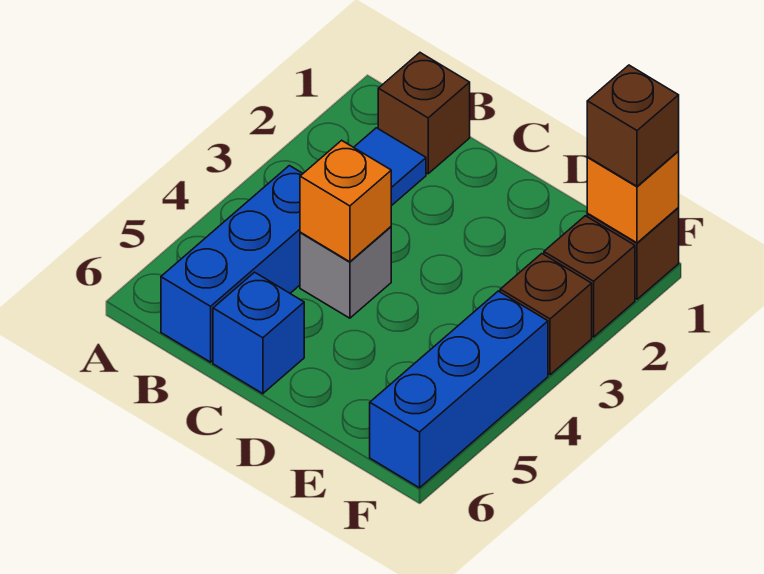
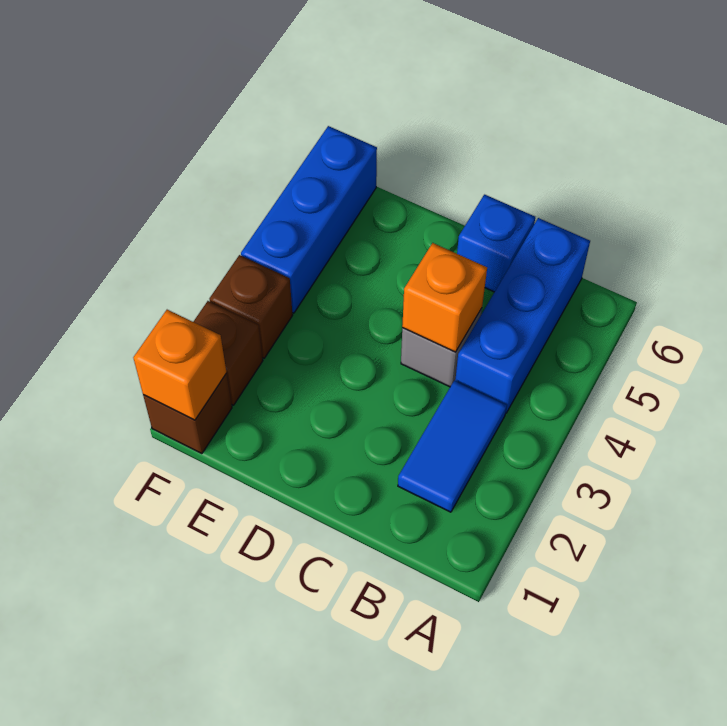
brown brick B1 level 1 -> none
brown brick F1 level 3 -> none

